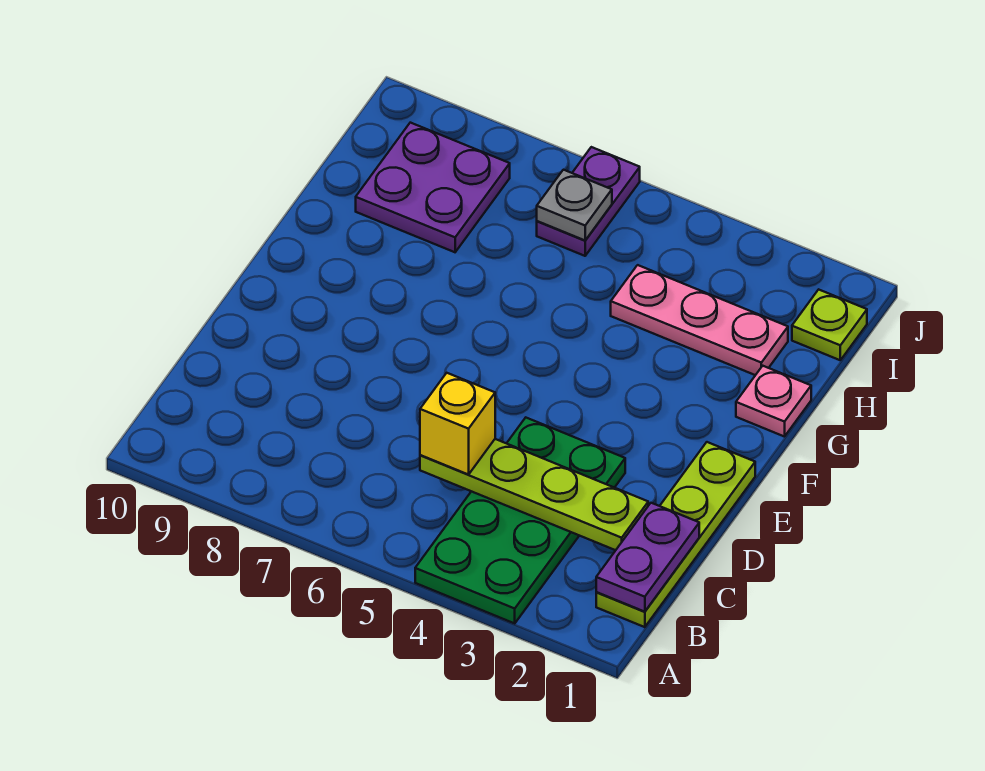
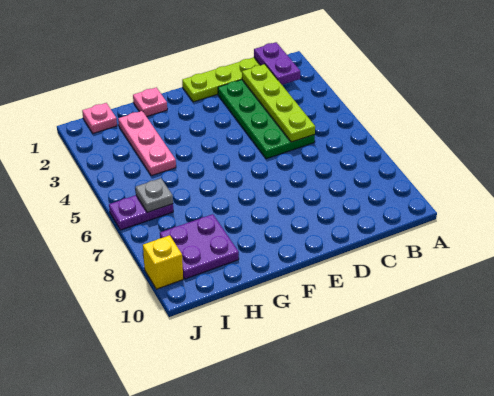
green plate A3:D4 level 1 -> green plate C2:D5 level 1
purple plate B1:C1 level 2 -> purple plate B1:B2 level 2
yellow brick C5 level 3 -> yellow brick J9 level 1
lime plate I1 level 1 -> pink plate I1 level 1

